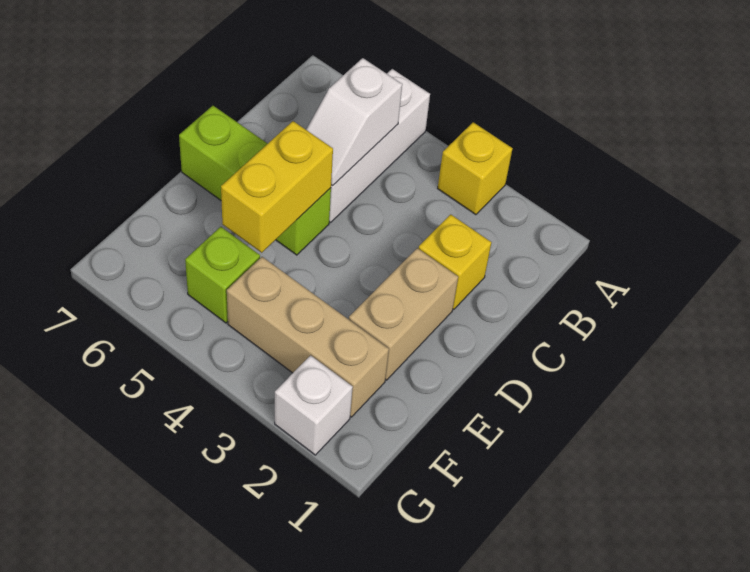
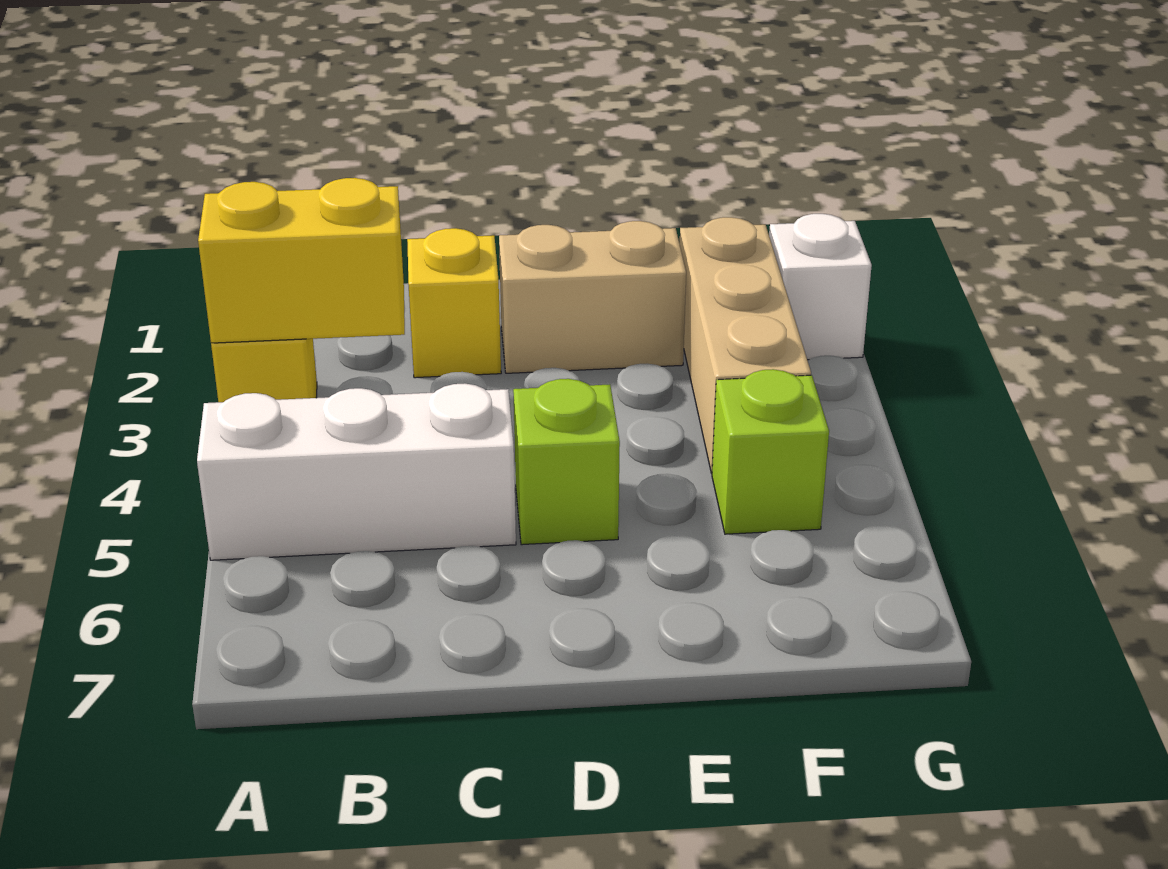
white slope B5:C5 level 2 top B -> none
lime brick D5:D7 level 1 -> lime brick D5 level 1
yellow brick D5:E5 level 2 -> yellow brick A3:B3 level 2

